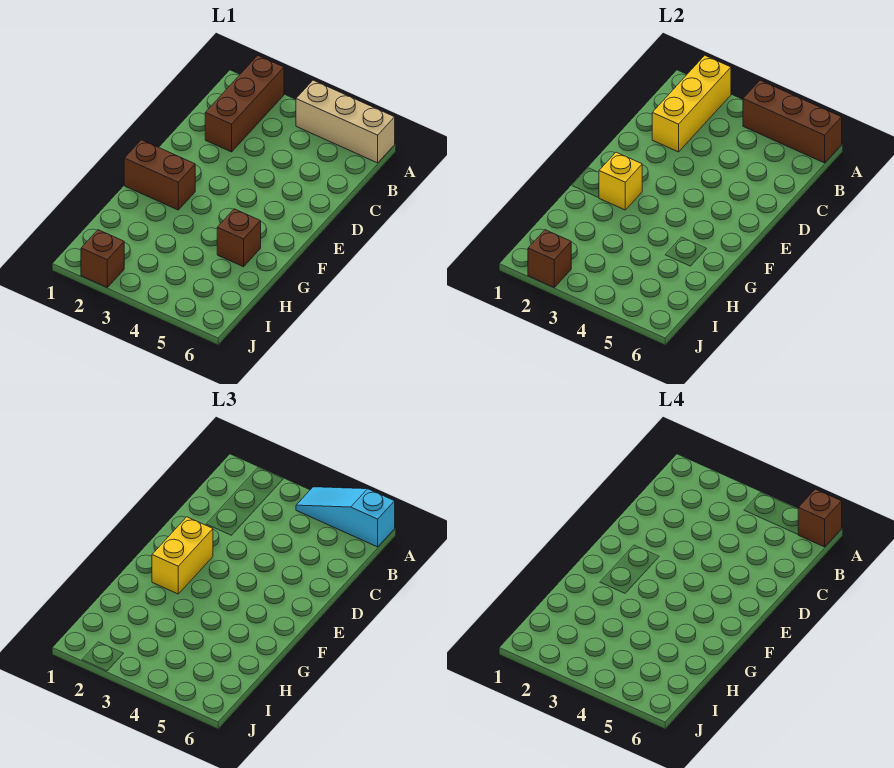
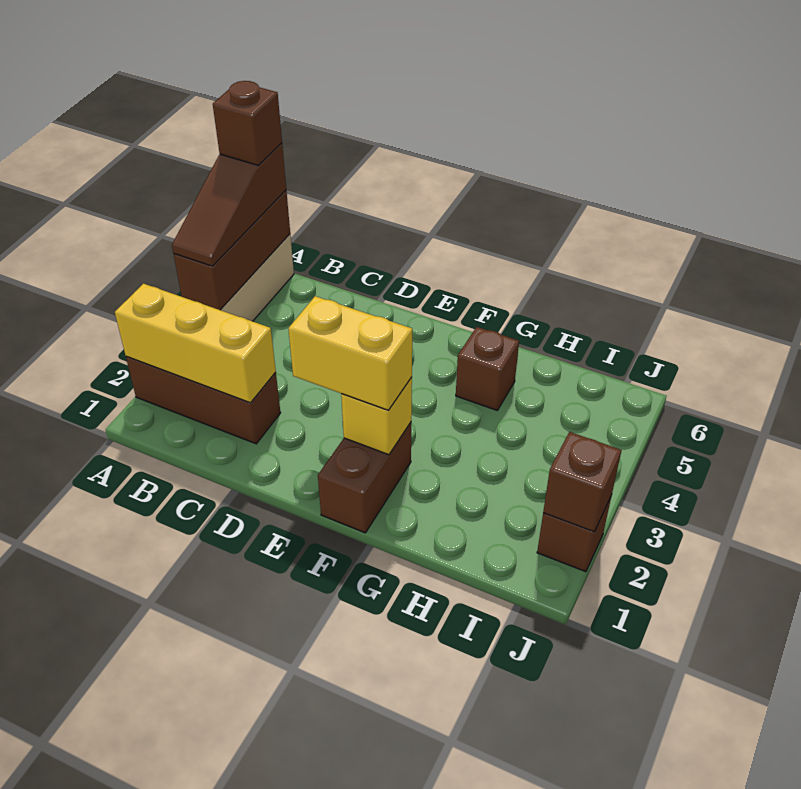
cyan slope A4:A6 level 3 top 6 -> brown slope A4:A6 level 3 top 6

